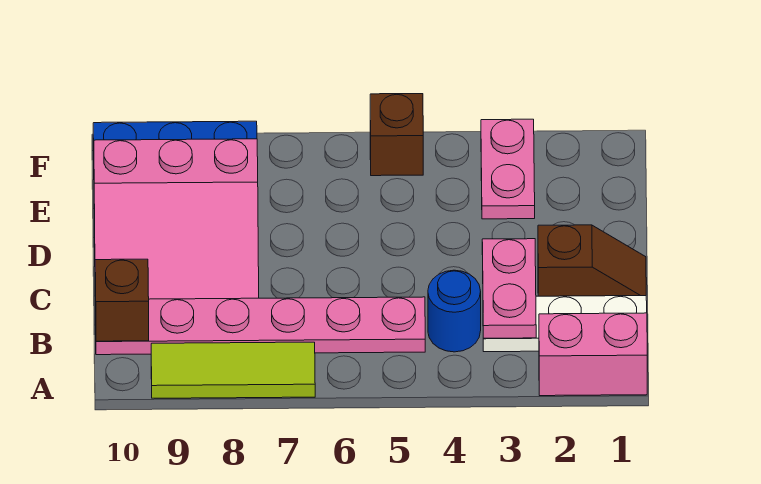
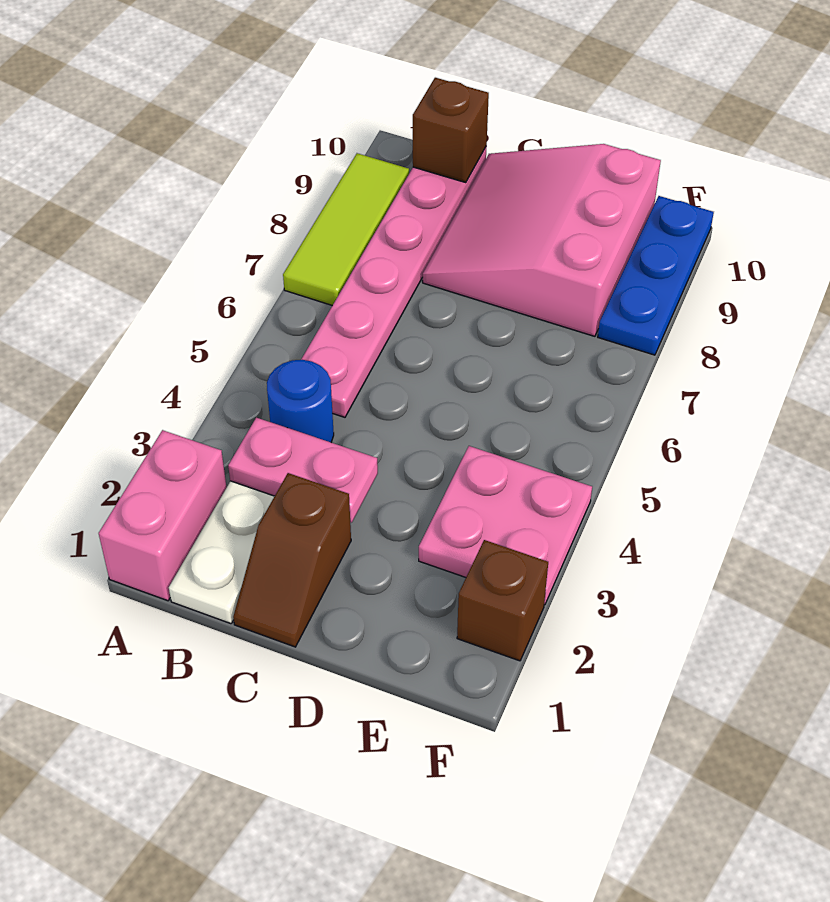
pink plate E3:F3 level 1 -> pink plate E3:F4 level 1
brown brick F5 level 1 -> brown brick F2 level 1

